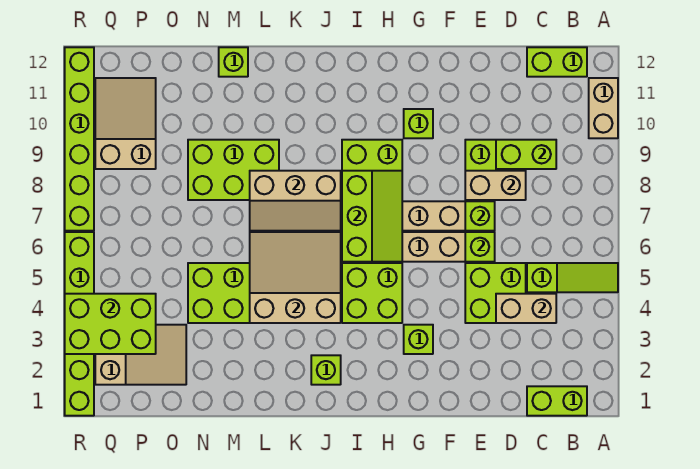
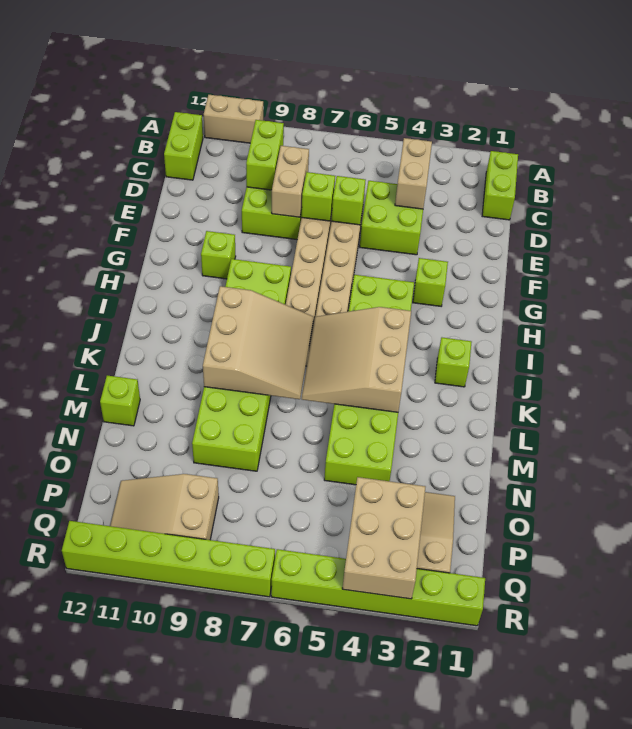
lime slope A5:C5 level 1 top C -> none
lime slope H6:I8 level 2 top I -> none
tan slope J7:L8 level 2 top 8 -> tan slope J7:L9 level 2 top 9
lime brick P3:R4 level 2 -> tan brick P3:R4 level 2

